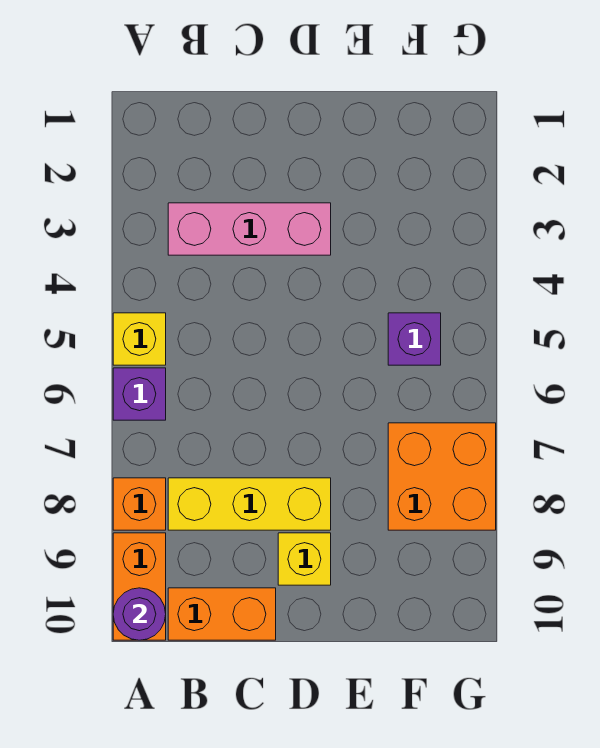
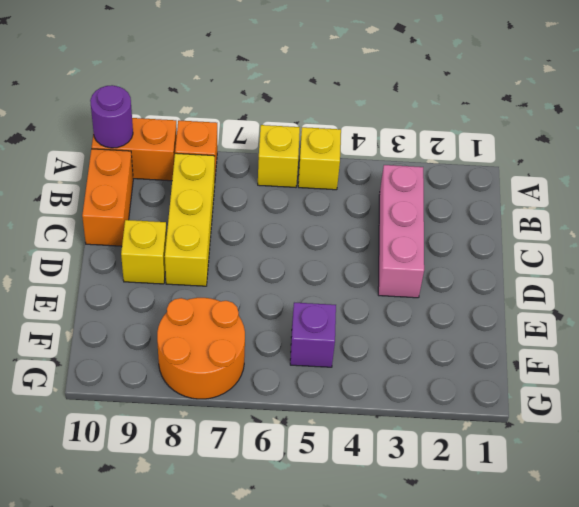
purple brick A6 level 1 -> yellow brick A6 level 1
orange brick F7:G8 level 1 -> orange round brick F7:G8 level 1

